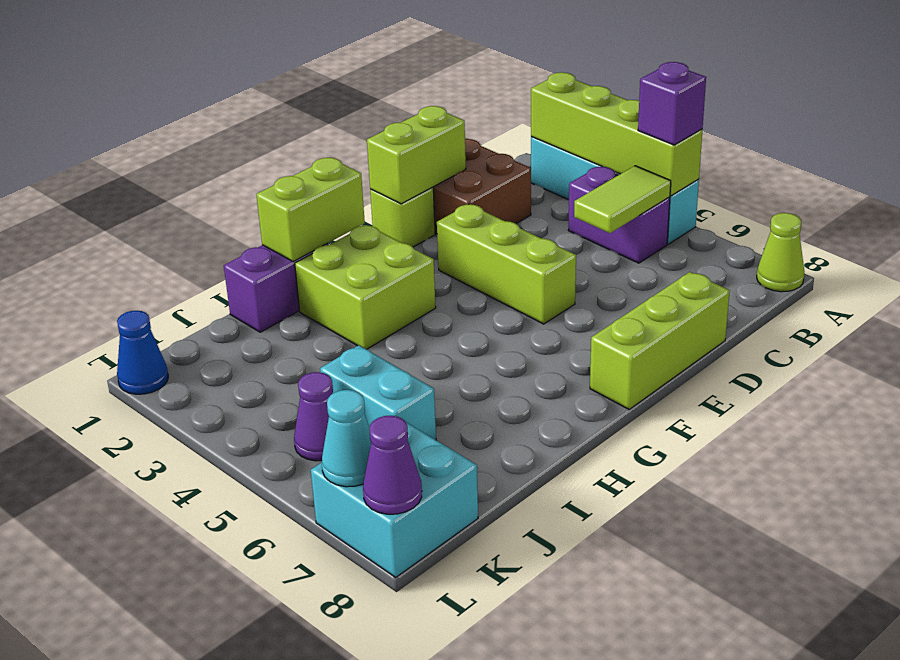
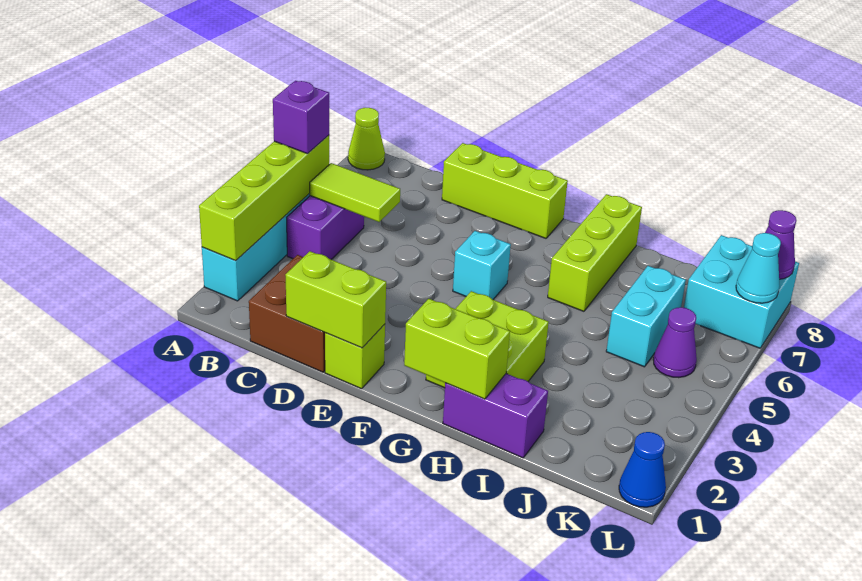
lime brick E3:E5 level 1 -> lime brick H6:H8 level 1
none -> cyan brick F5 level 1

